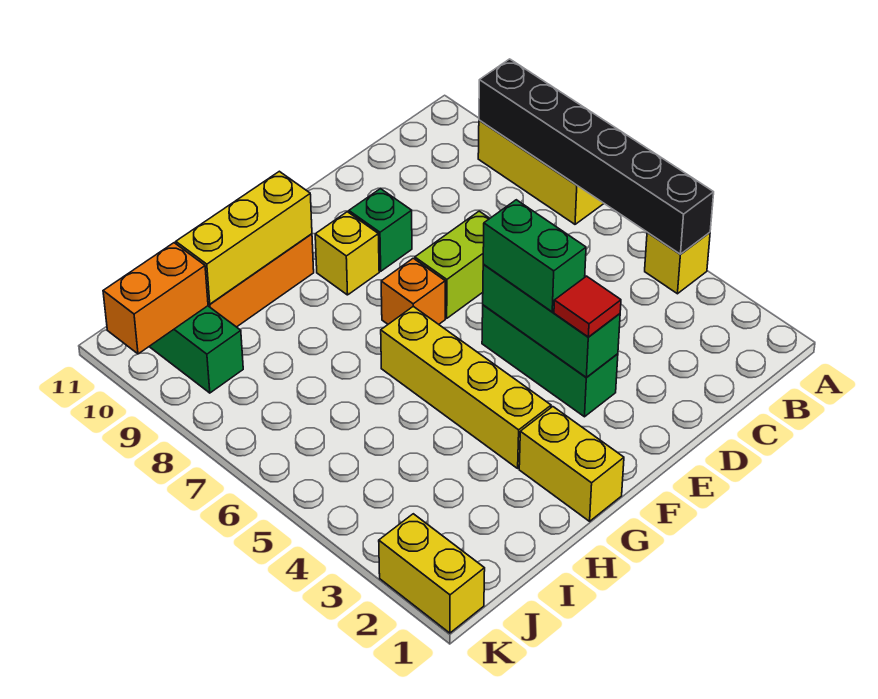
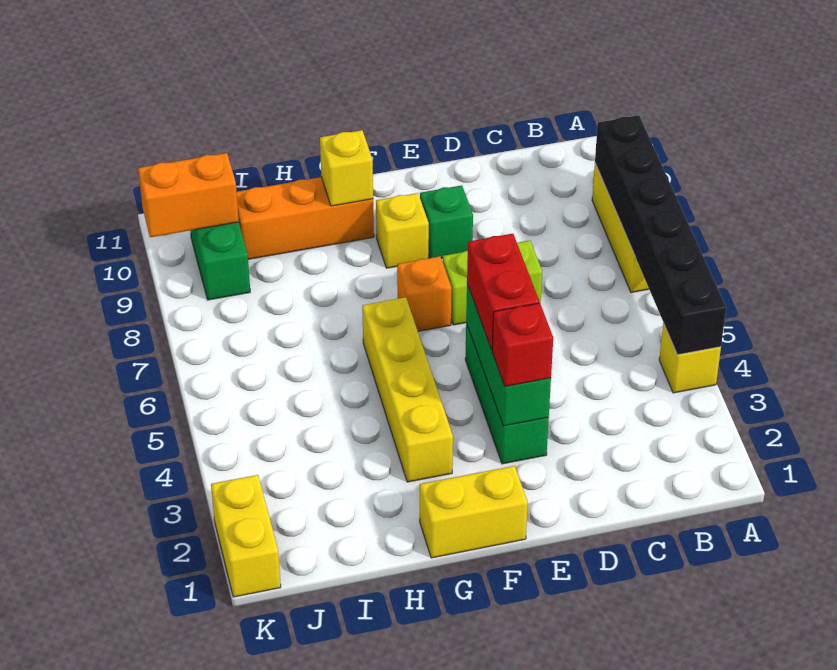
red tile E3 level 3 -> red brick E3 level 3
green brick E4:E5 level 3 -> red brick E4:E5 level 3
yellow brick G1:G2 level 1 -> yellow brick F1:G1 level 1
yellow brick G10:I10 level 2 -> yellow brick G10 level 2

